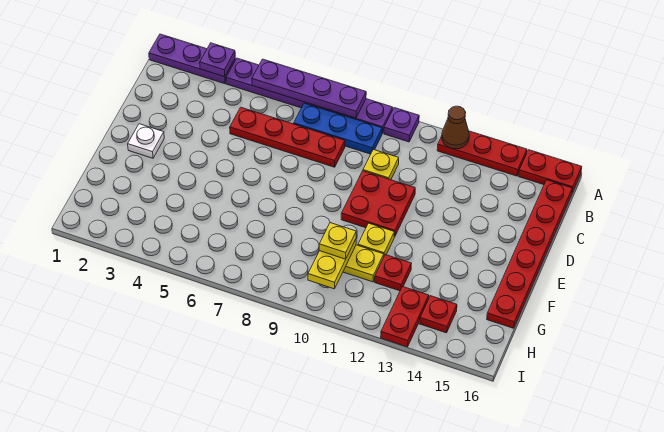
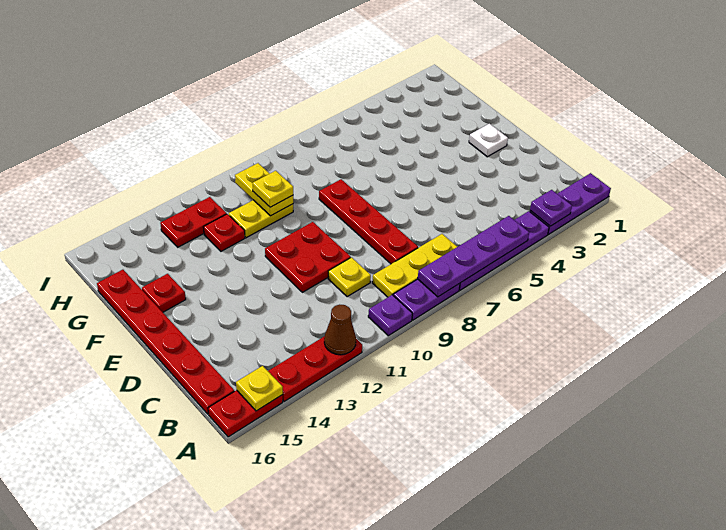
blue plate B7:B9 level 1 -> yellow plate B7:B9 level 1
red plate C5:C8 level 1 -> red plate C8:F8 level 1
yellow plate F11 level 1 -> yellow plate A15 level 2
red plate H13:I13 level 1 -> red plate H12:H13 level 1
red plate H14 level 1 -> red plate F15 level 1

